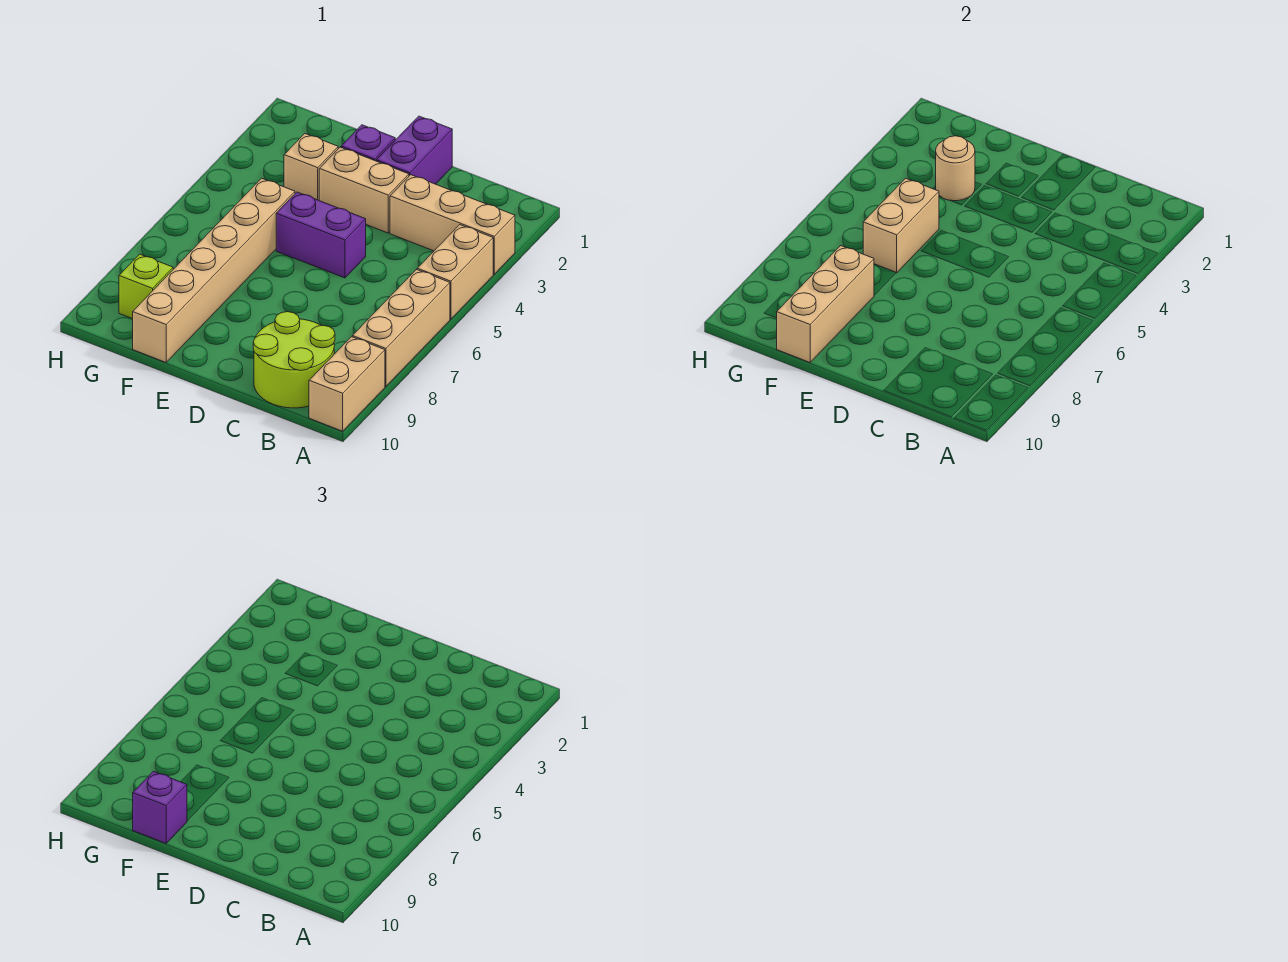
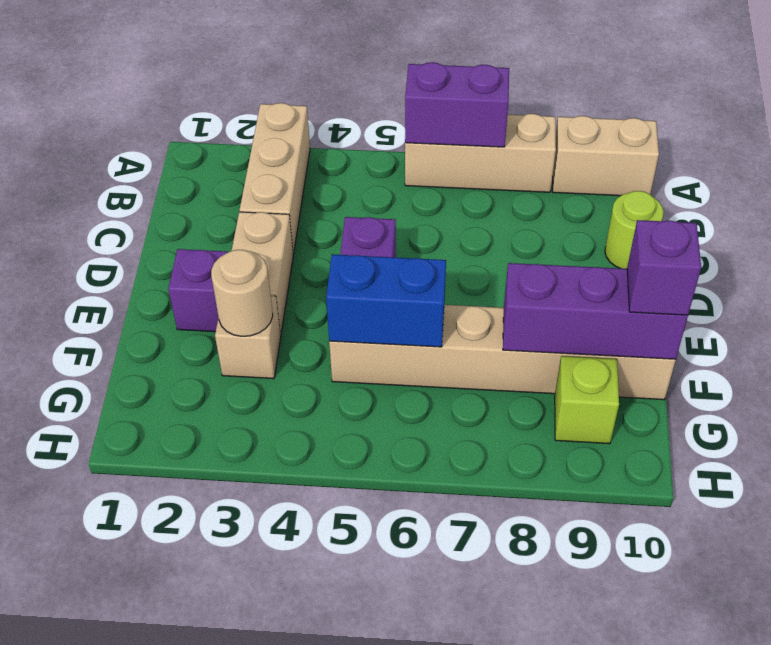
tan brick A4:A5 level 1 -> none
lime round brick B9:C10 level 1 -> lime round brick C10 level 1
purple brick D1:D2 level 1 -> purple brick A6:A7 level 2
tan brick F5:F6 level 2 -> blue brick F5:F6 level 2
tan brick F8:F10 level 2 -> purple brick F8:F10 level 2

